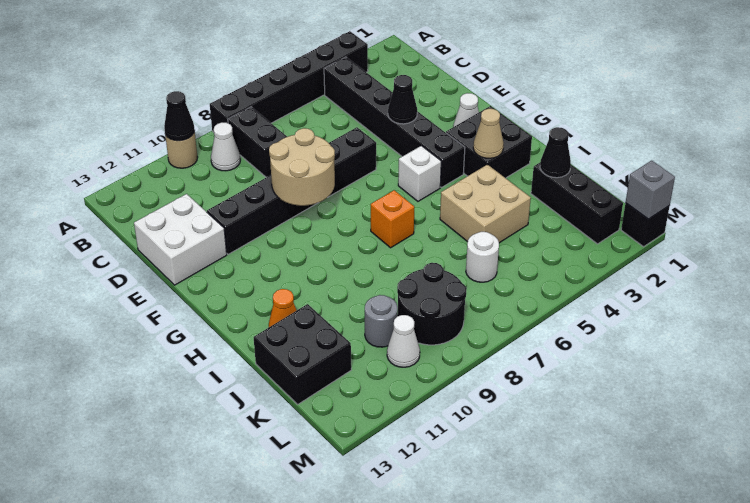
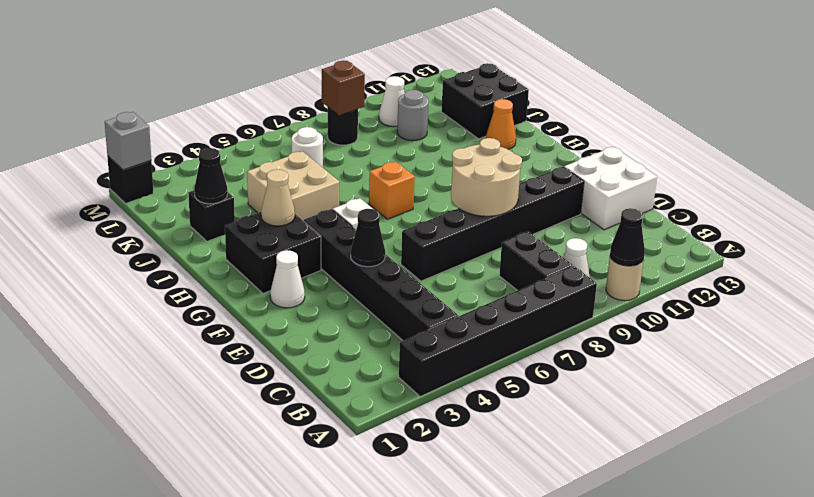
black brick J2:L2 level 1 -> black brick J2 level 1
black round brick K8:L9 level 1 -> black round brick L8 level 1
none -> brown brick L8 level 2

